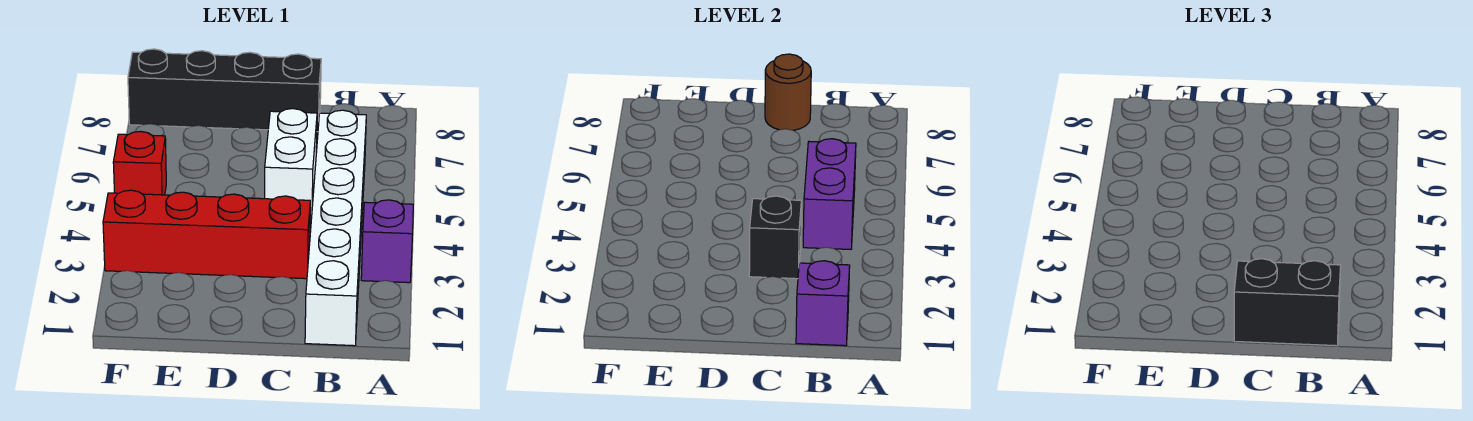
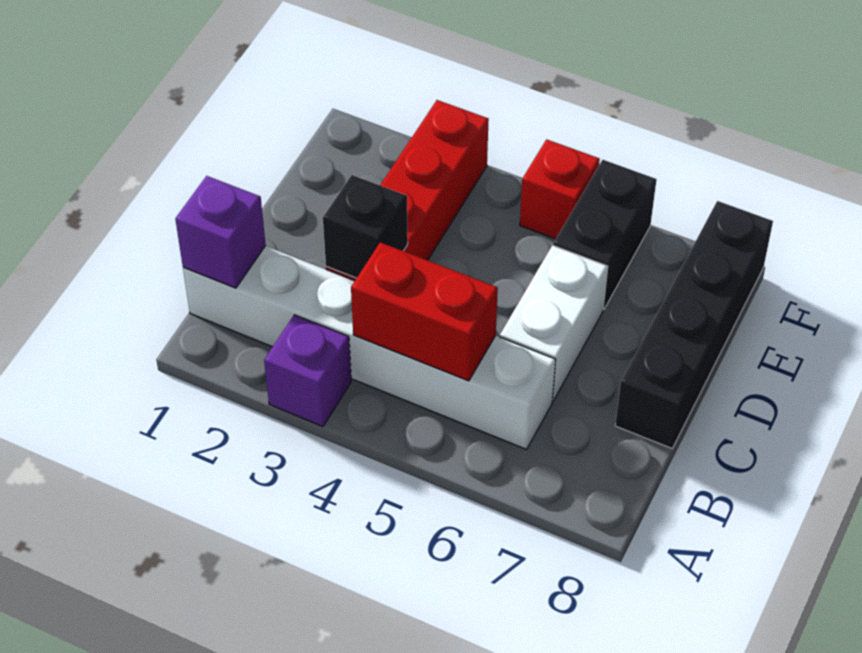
black brick B1:C1 level 3 -> black brick E6:F6 level 1
purple brick B4:B5 level 2 -> red brick B4:B5 level 2
white brick C5:C6 level 1 -> white brick C6:D6 level 1
brown round brick C8 level 2 -> none

